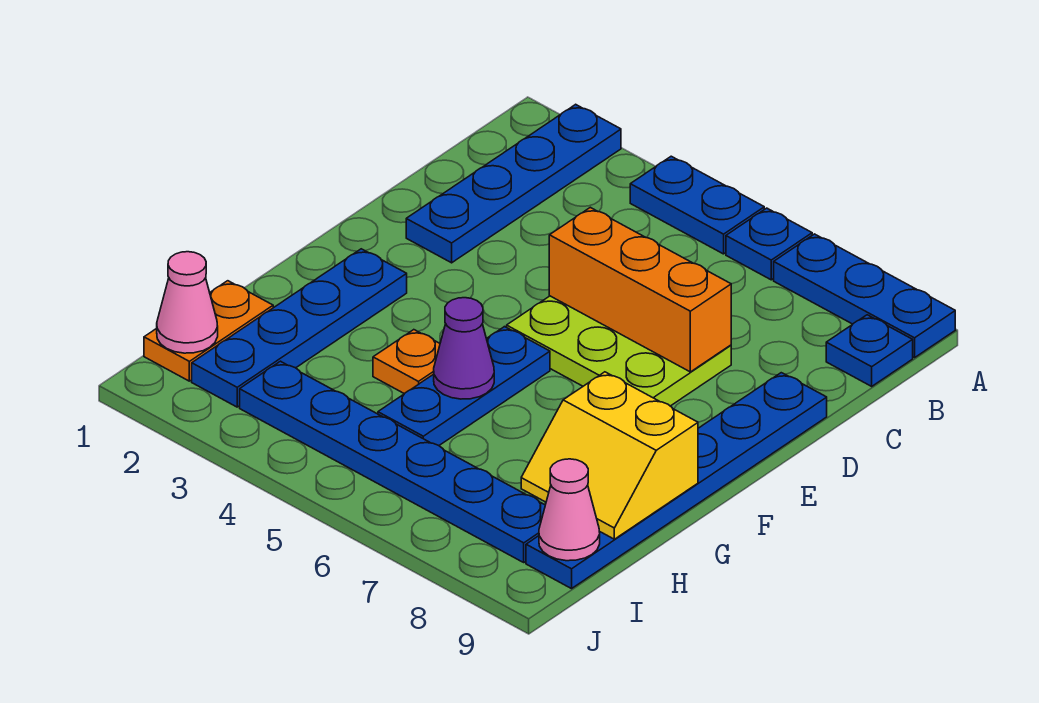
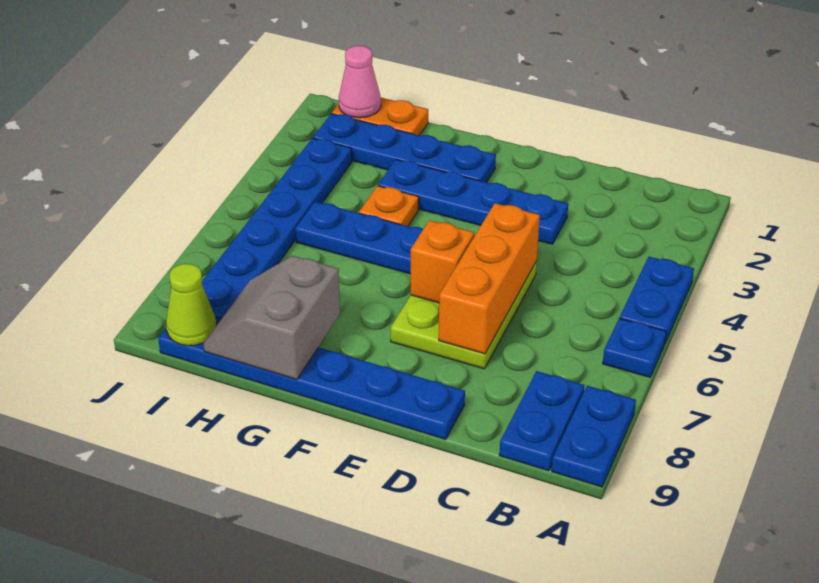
blue plate A2:D2 level 1 -> blue plate D3:G3 level 1
blue plate A7:A9 level 1 -> blue plate A8:A9 level 1
blue plate B9 level 1 -> blue plate B8:B9 level 1
none -> orange brick E6 level 2
purple cone G5 level 2 -> none
yellow slope G8:H9 level 2 top G -> grey slope G8:H9 level 2 top G
pink cone I9 level 2 -> lime cone I9 level 2

